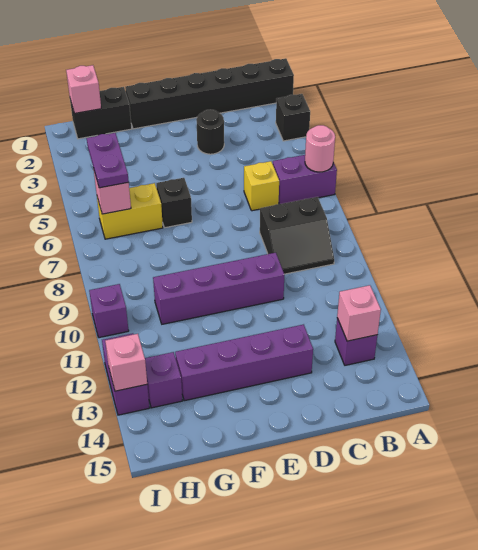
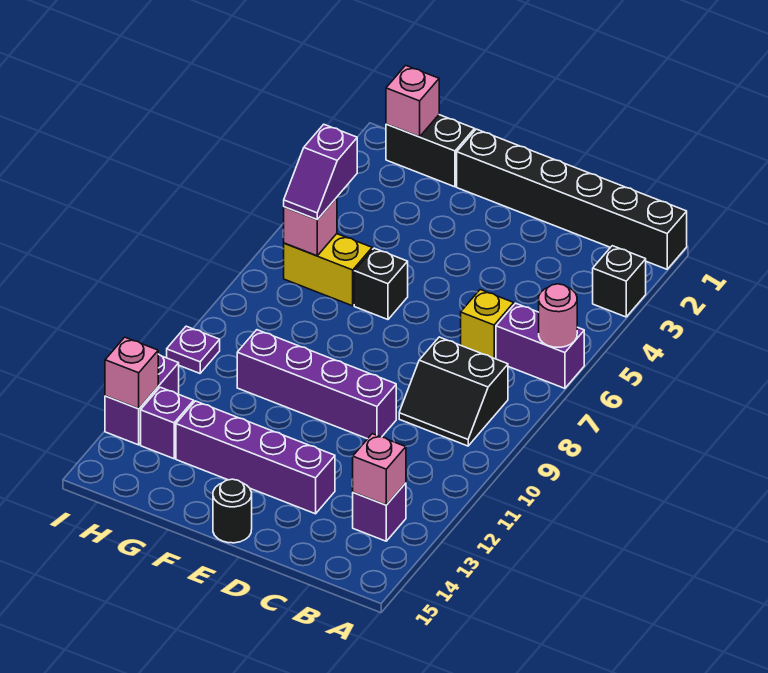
black round brick D3 level 1 -> black round brick E15 level 1
purple plate H5:H6 level 3 -> purple slope H5:H6 level 3 top 5
purple brick I10 level 1 -> purple plate I10 level 1

